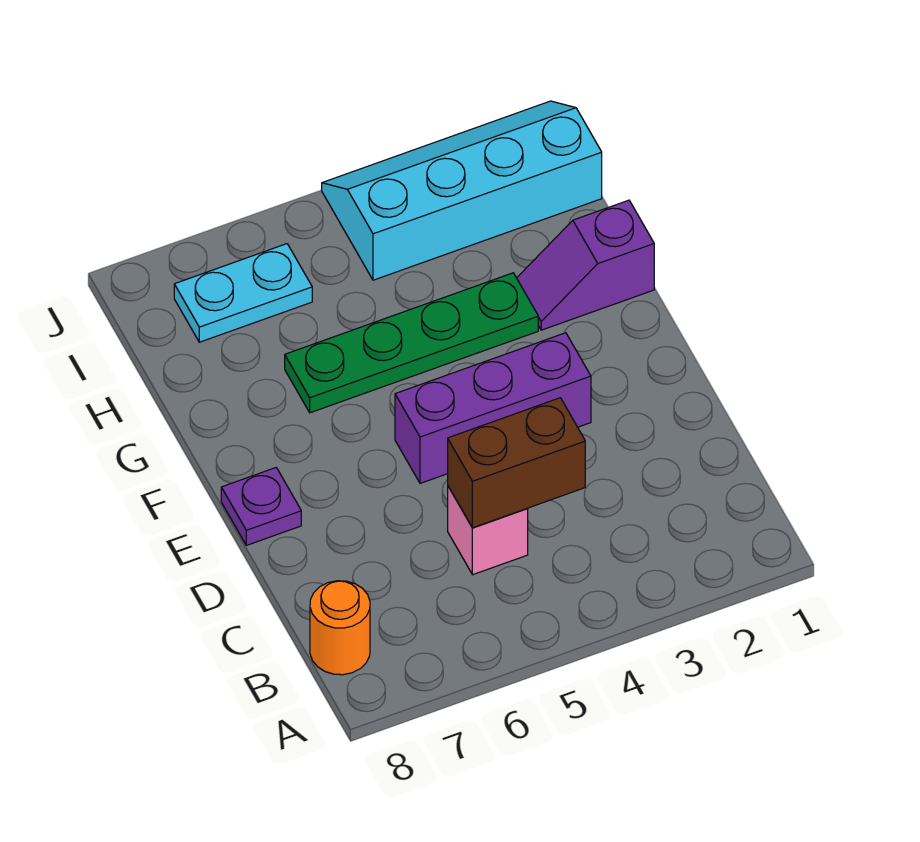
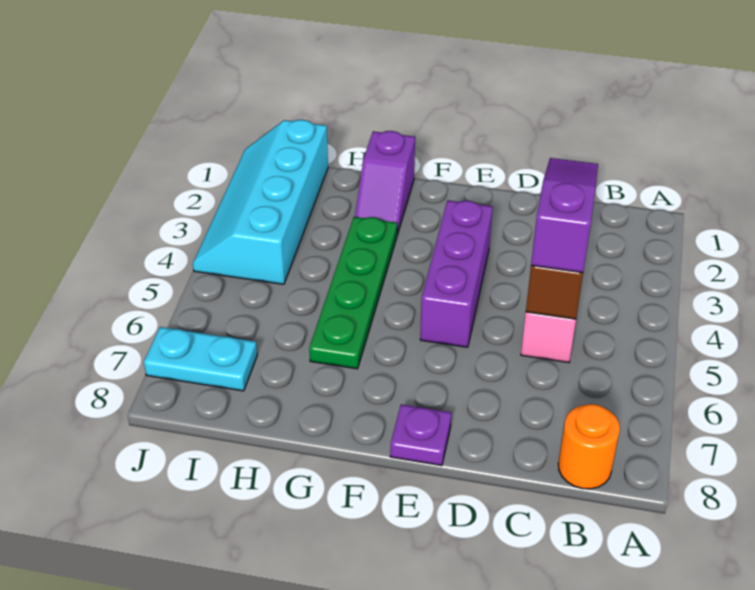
none -> purple slope C3:C5 level 3 top 5
cyan plate I6:I7 level 1 -> cyan plate I7:J7 level 1

